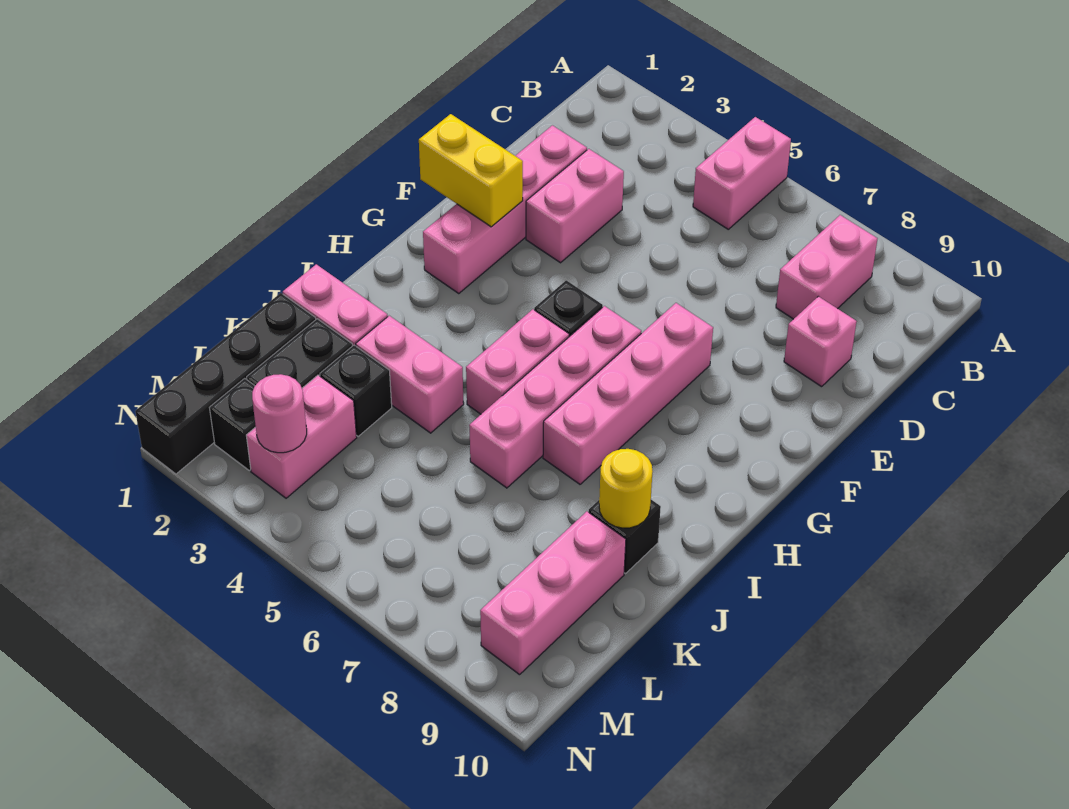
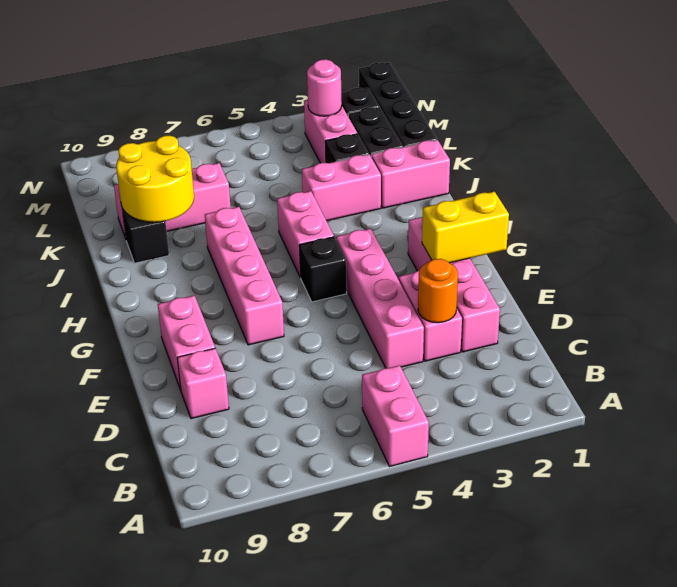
pink brick B8:C8 level 1 -> pink brick E9:F9 level 1
none -> orange round brick D3 level 2
pink brick G6:J6 level 1 -> pink brick D4:G4 level 1
yellow round brick J9 level 2 -> yellow round brick J8:K9 level 2
pink brick K9:M9 level 1 -> pink brick K7:K9 level 1

